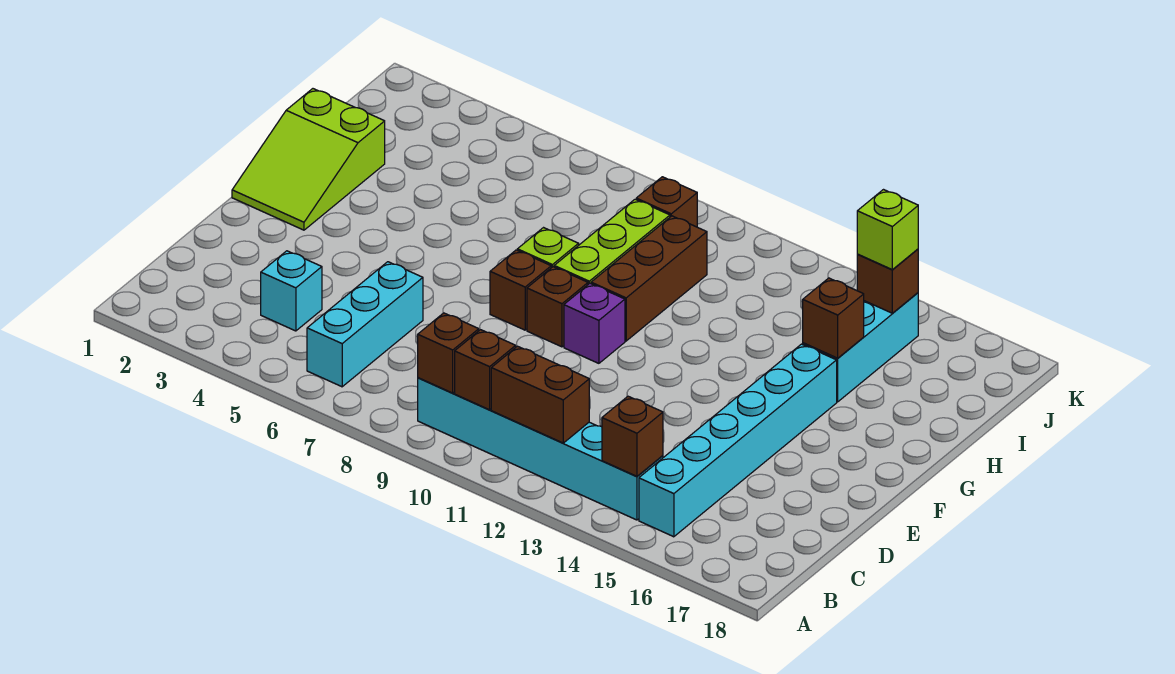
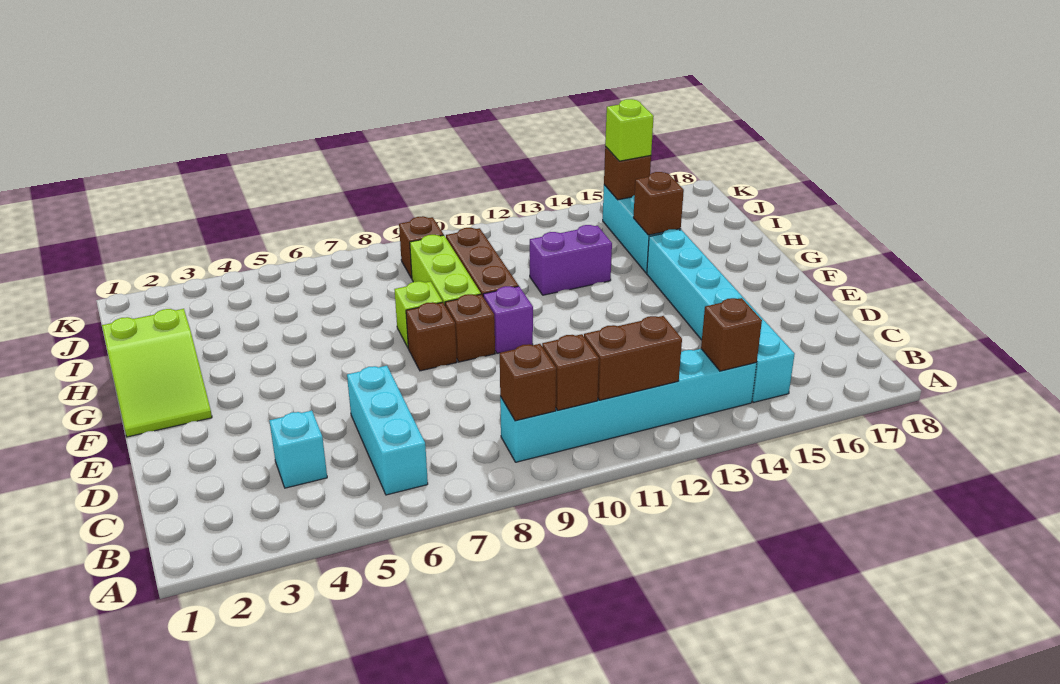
none -> purple brick H12:H13 level 1

